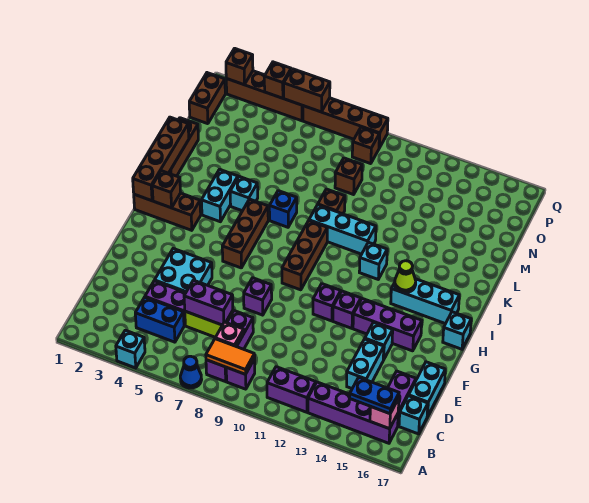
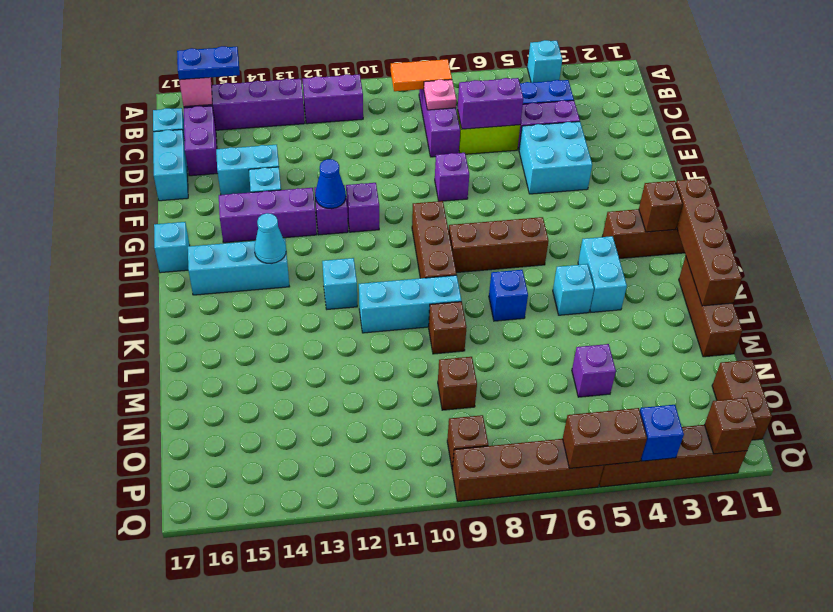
blue cone A7 level 1 -> blue cone G12 level 2
purple brick B9 level 1 -> purple brick N5 level 1
cyan brick D14:E14 level 1 -> cyan brick E14:E15 level 1
brown brick H6:J6 level 1 -> brown brick I6:I8 level 1
lime cone I14 level 2 -> cyan cone I14 level 2
brown brick Q4 level 2 -> blue brick Q4 level 2

